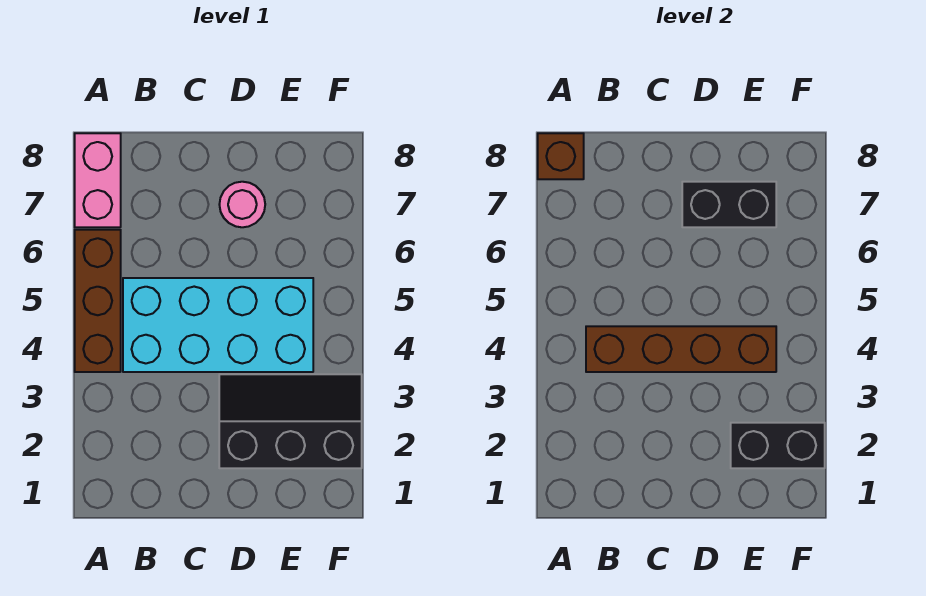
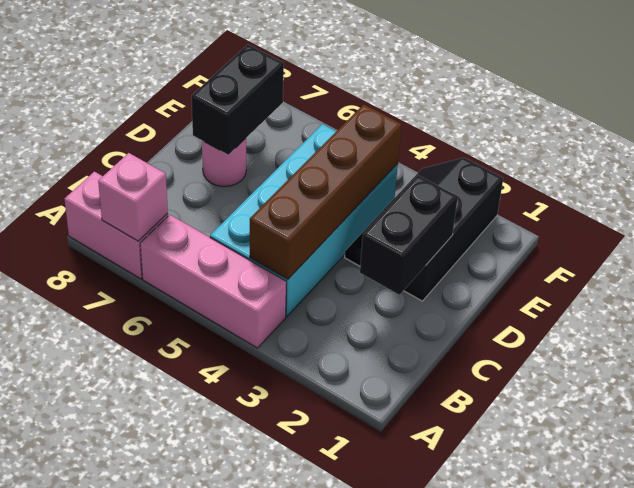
brown brick A4:A6 level 1 -> pink brick A4:A6 level 1
none -> pink brick A7 level 2
brown brick A8 level 2 -> none
black brick E2:F2 level 2 -> black brick C2:D2 level 2

